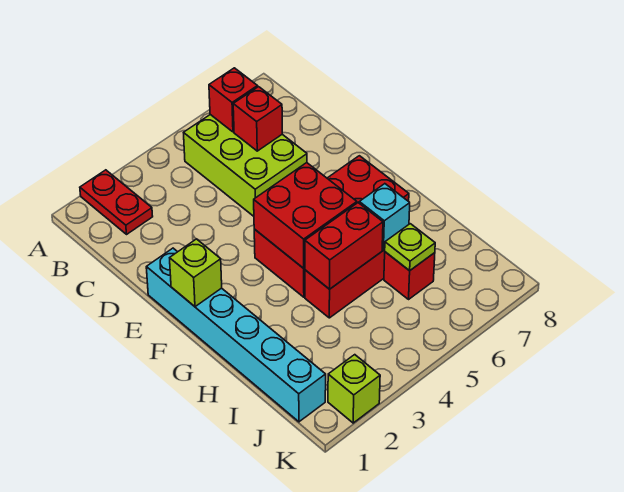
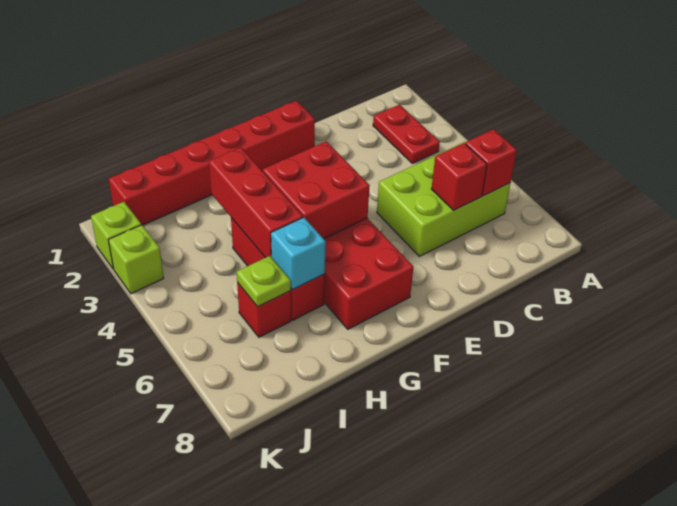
red plate A2:B2 level 1 -> red plate B2:B3 level 1
cyan brick E1:J1 level 1 -> red brick E1:J1 level 1
lime brick F1 level 2 -> lime brick K3 level 1
red brick H4:H5 level 2 -> red brick H3:H5 level 2

